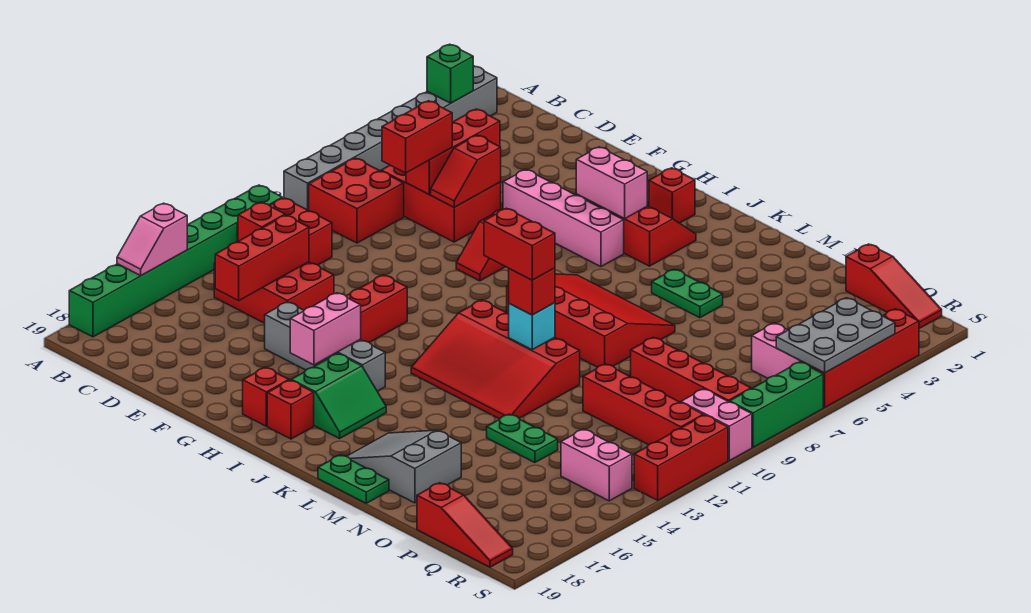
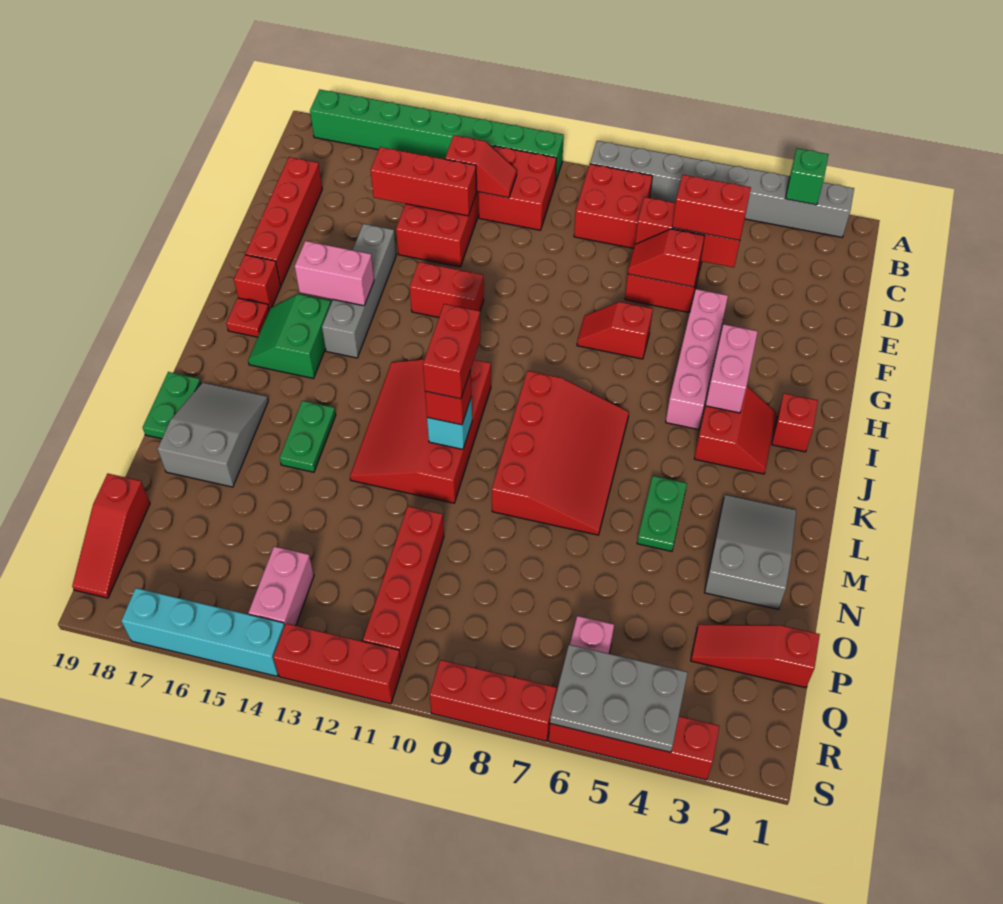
pink slope A15:A16 level 2 top 15 -> none
red brick D7:D8 level 3 -> red brick D5:D6 level 3
green slope I16:J17 level 1 top I -> green slope I16:J17 level 1 top 16
red brick I18 level 1 -> red plate I18 level 1
none -> grey slope L2:N3 level 1 top N
green plate N14:O14 level 1 -> green plate L15:M15 level 1
red brick O9:R9 level 1 -> red brick D18:G18 level 1
red slope P1:R1 level 1 top P -> red slope P1:P3 level 1 top 1
pink brick R10:S10 level 1 -> none
green brick S7:S9 level 1 -> red brick S7:S9 level 1
none -> cyan brick S14:S17 level 1

